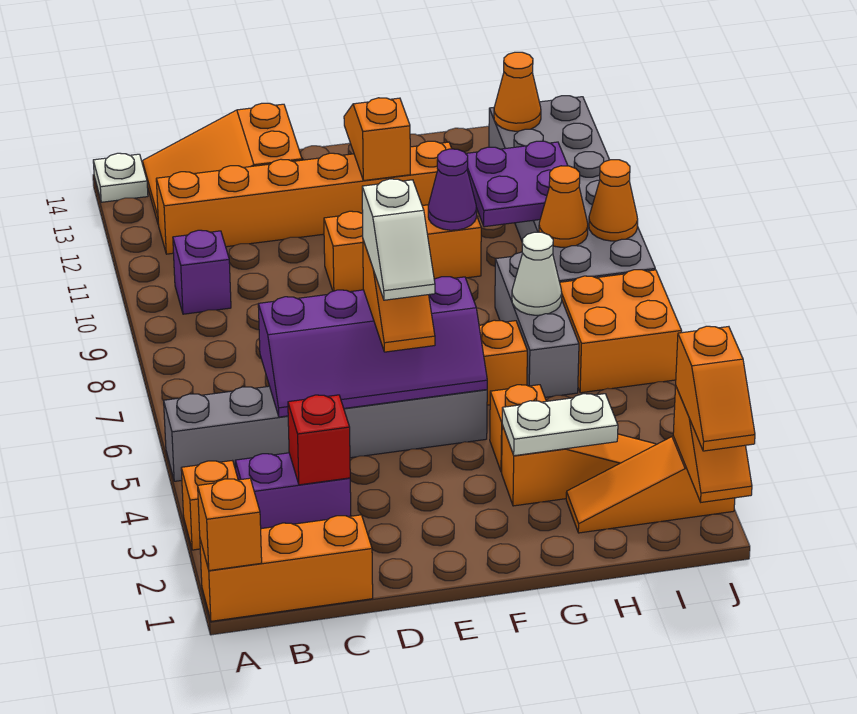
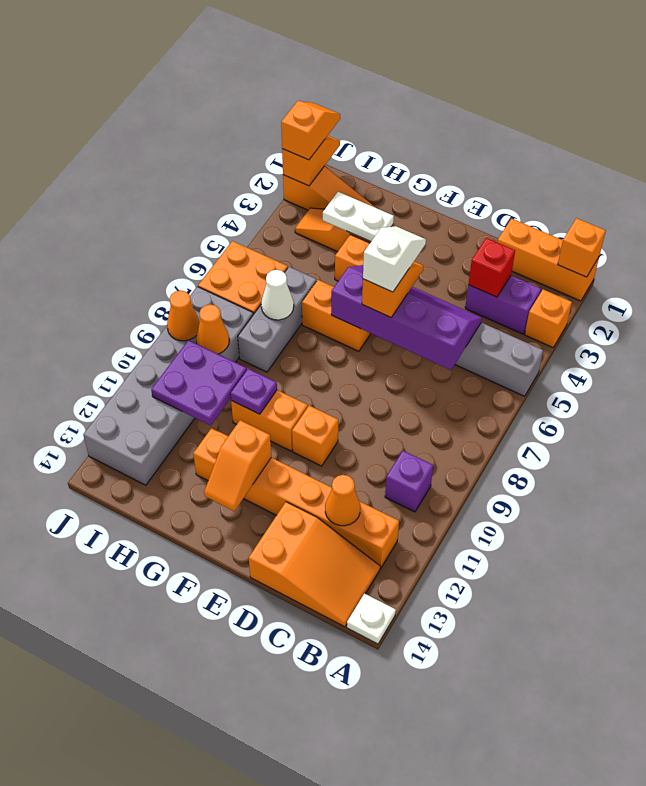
purple cone G10 level 2 -> purple plate G10 level 2
orange cone I13 level 2 -> orange cone C12 level 2

